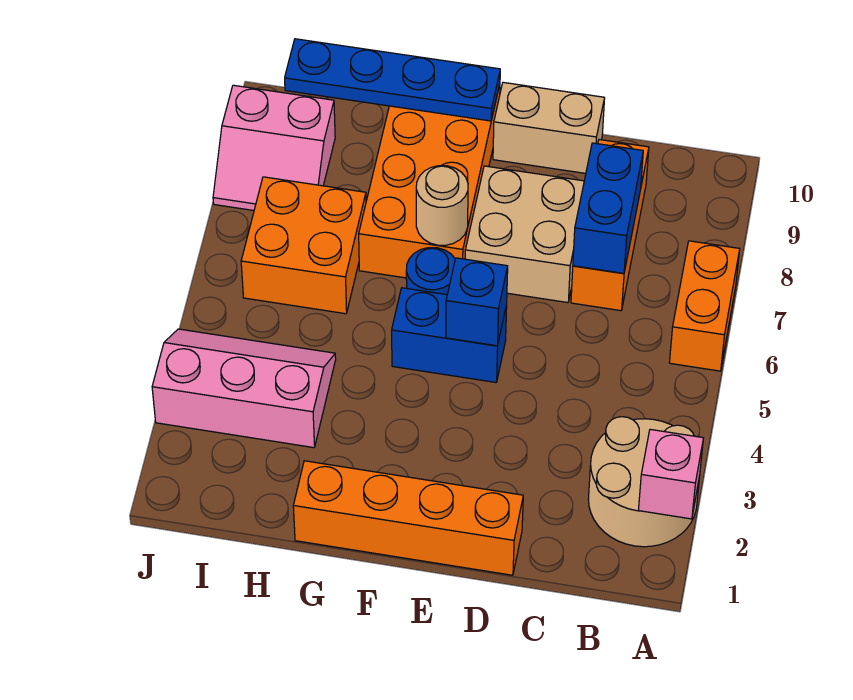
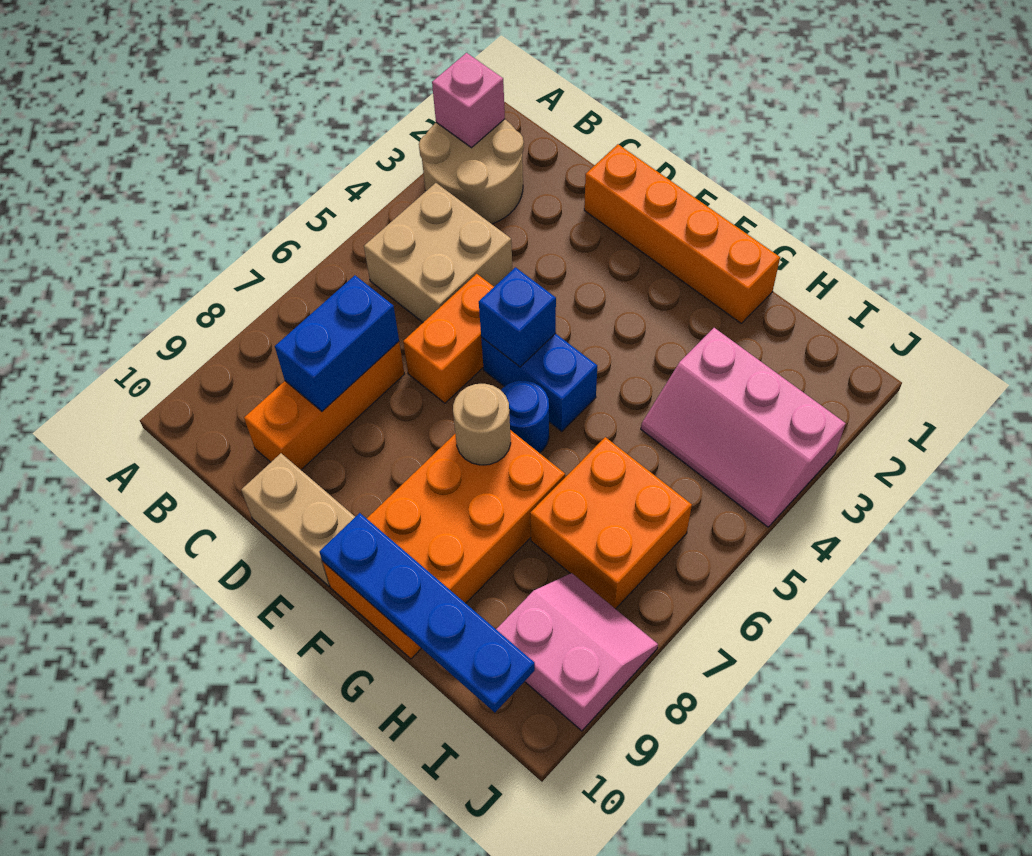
orange brick A6:A7 level 1 -> orange brick D5:D6 level 1
tan brick D7:E8 level 1 -> tan brick B4:C5 level 1

